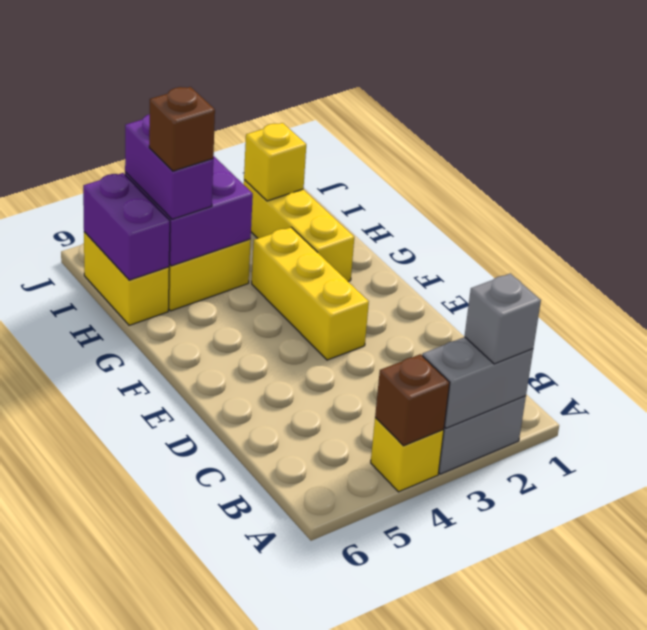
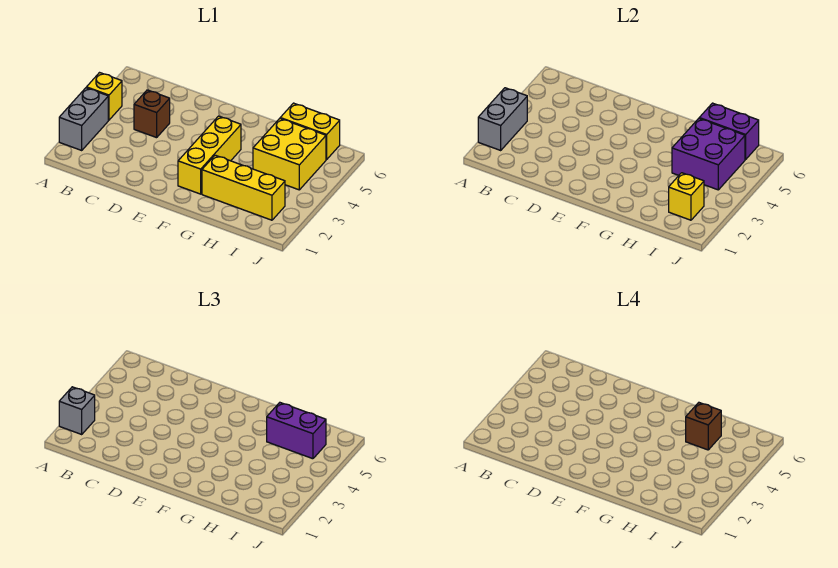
brown brick A4 level 2 -> brown brick C4 level 1
yellow brick E3:G3 level 1 -> yellow brick F2:F4 level 1

